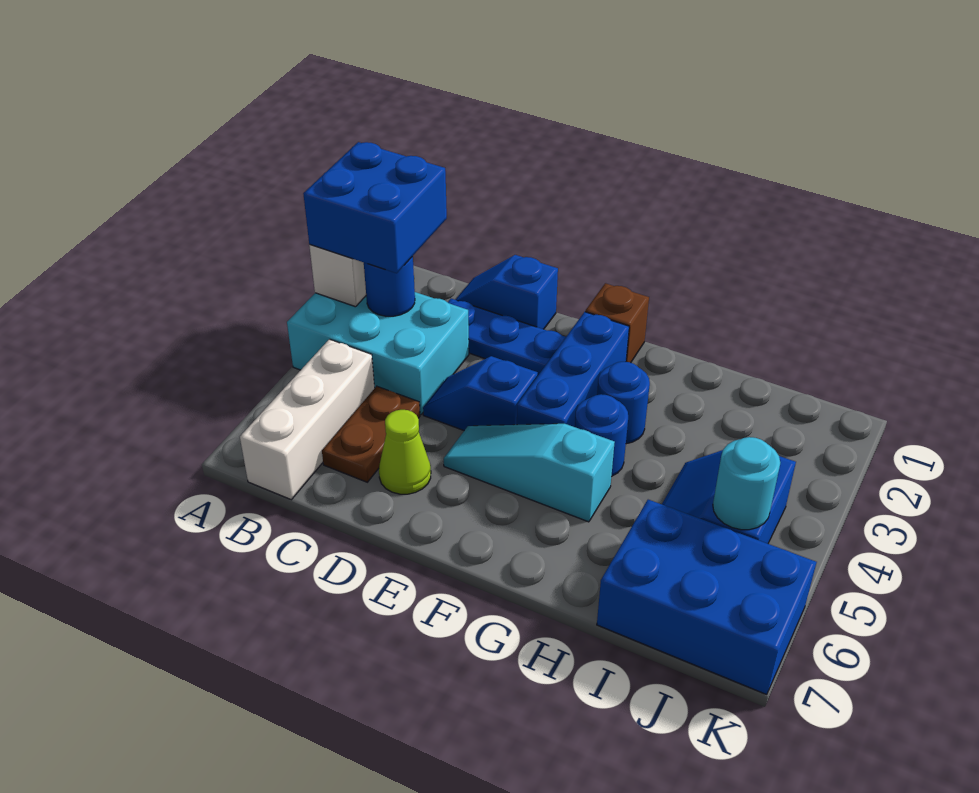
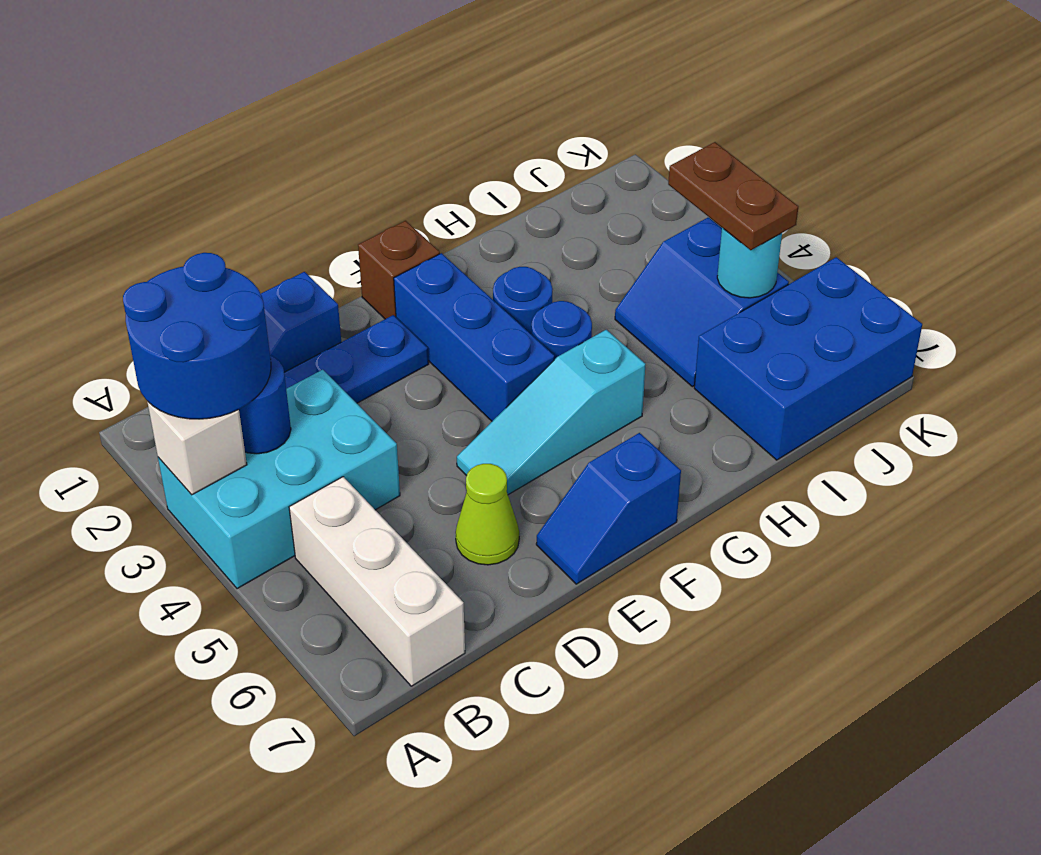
blue brick A2:B3 level 3 -> blue round brick A2:B3 level 3
brown plate C5:C6 level 1 -> brown plate J4:J5 level 3
blue slope D4:E4 level 1 top E -> blue slope E7:F7 level 1 top F

